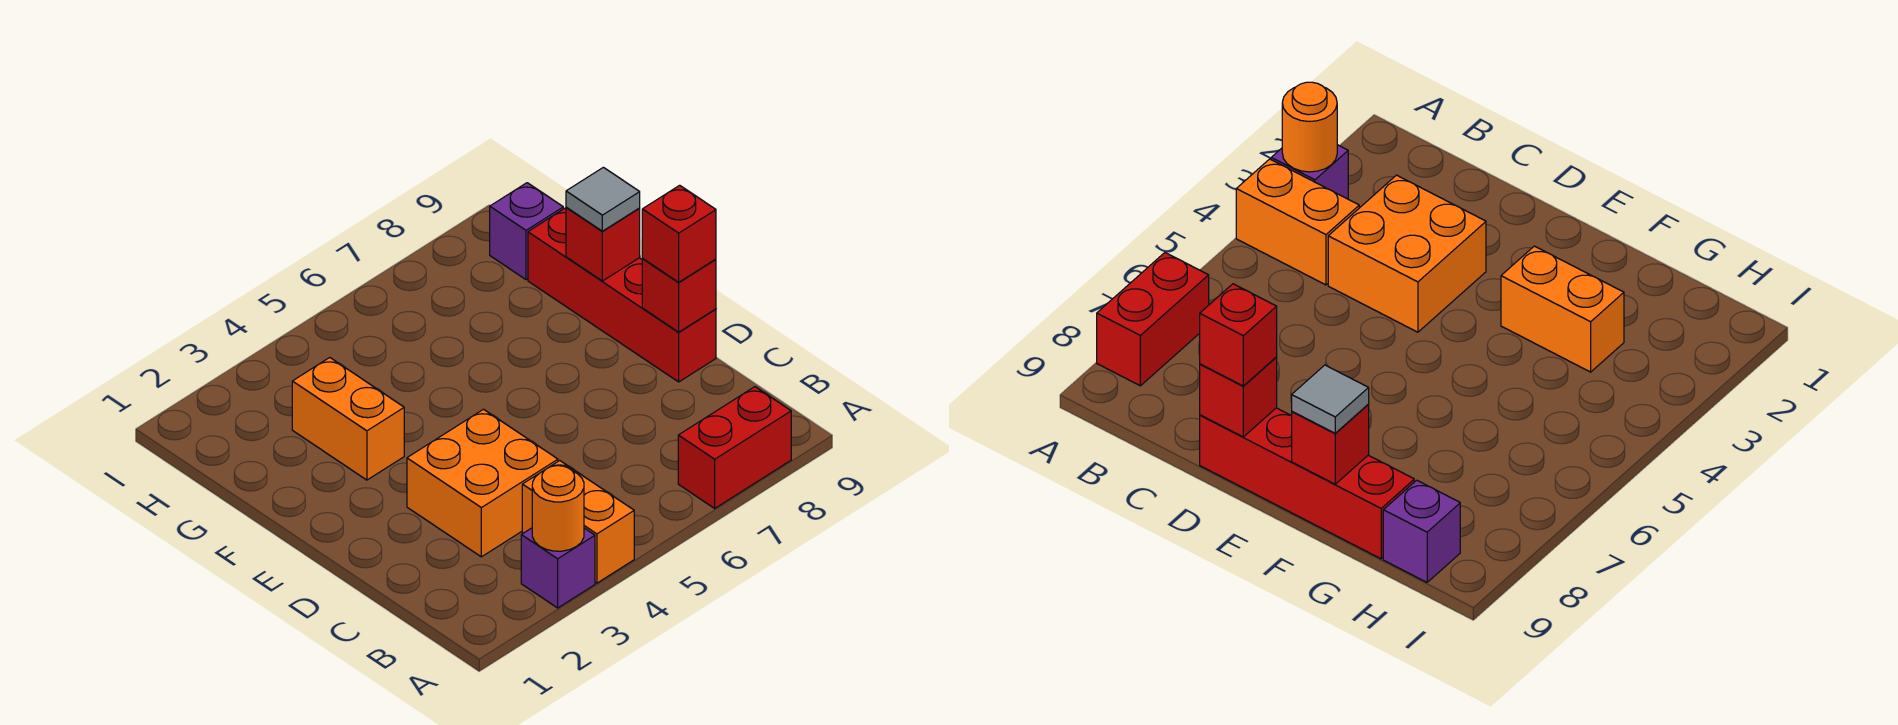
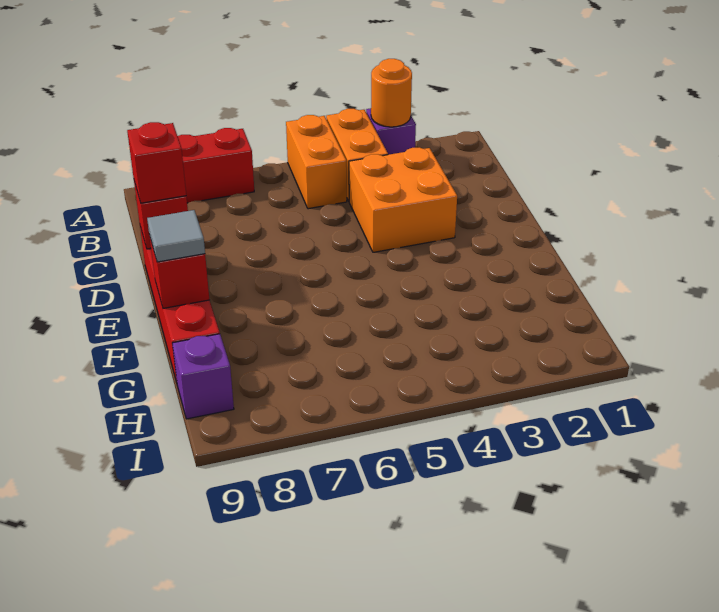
orange brick F3:G3 level 1 -> orange brick A5:B5 level 1

